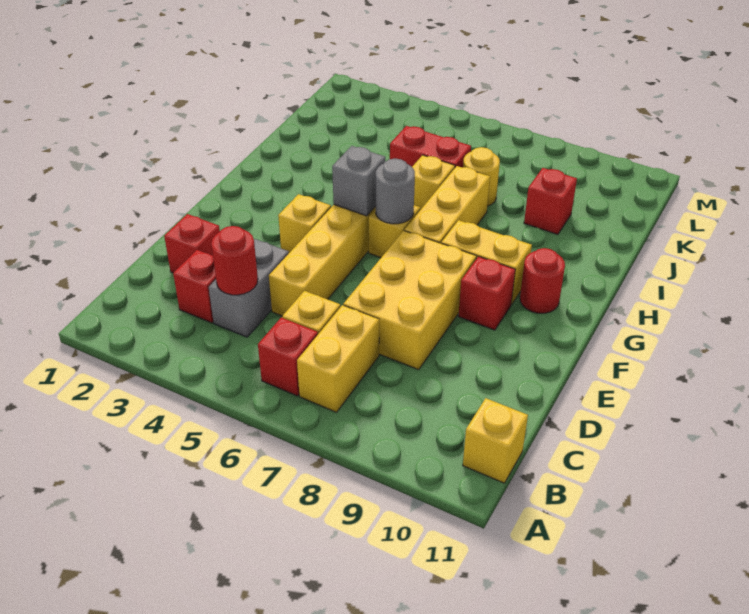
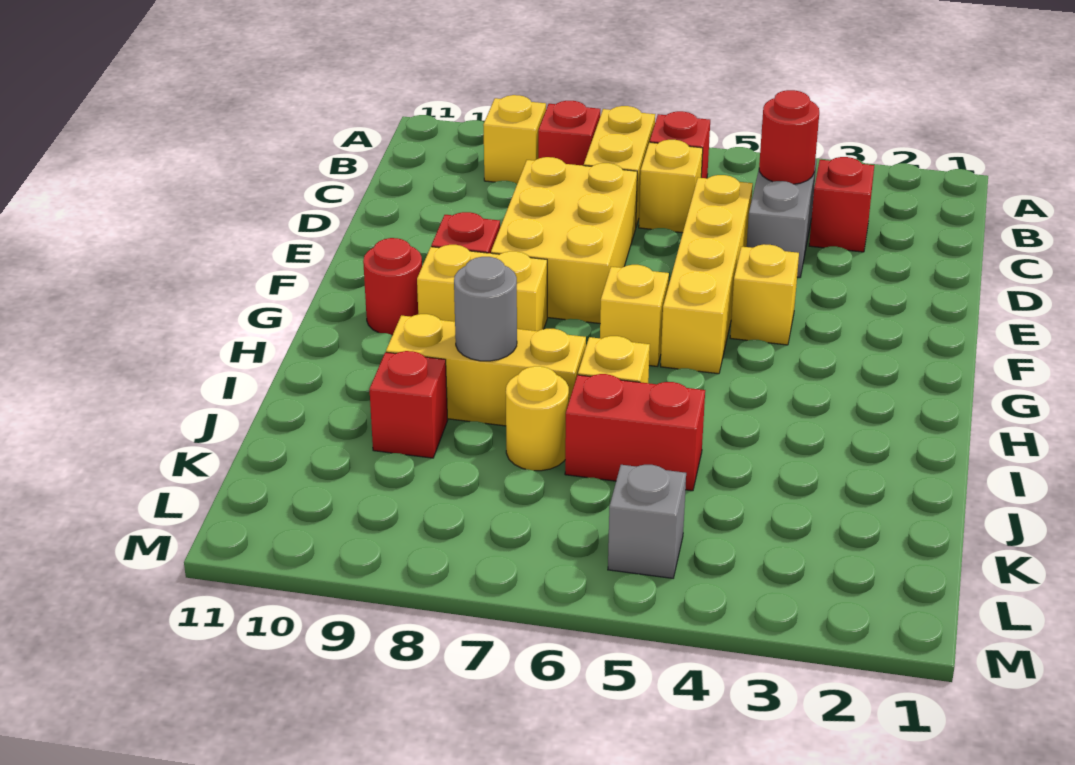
yellow brick B11 level 1 -> yellow brick B9 level 1
red brick D2 level 1 -> red brick B8 level 1
grey brick G5 level 2 -> grey brick L5 level 1
grey round brick G6 level 2 -> grey round brick I8 level 2
yellow brick G7:I7 level 1 -> yellow brick I7:I9 level 1

